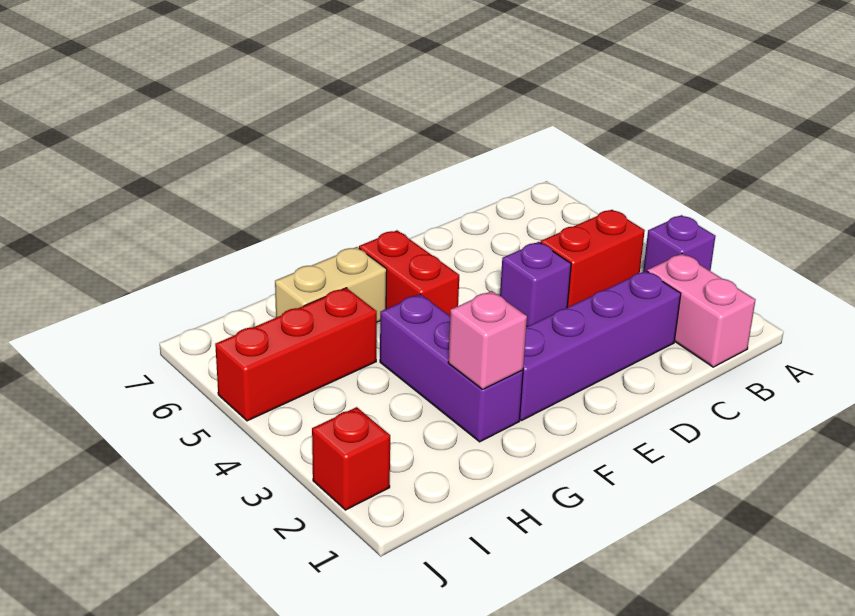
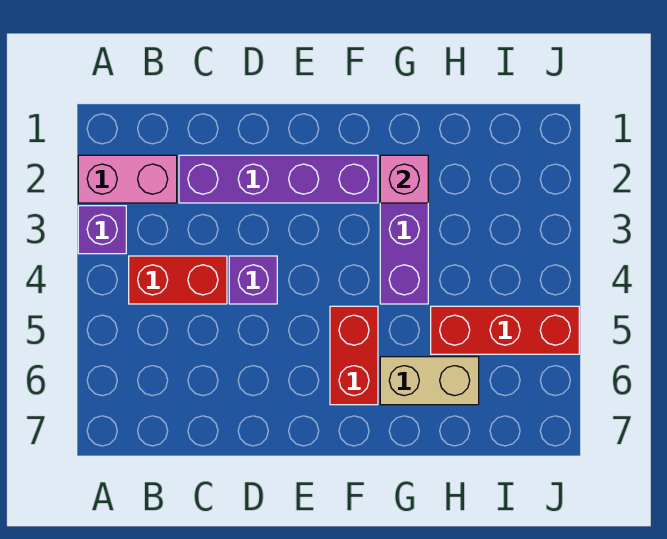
pink brick B1:B2 level 1 -> pink brick A2:B2 level 1
red brick J2 level 1 -> none

